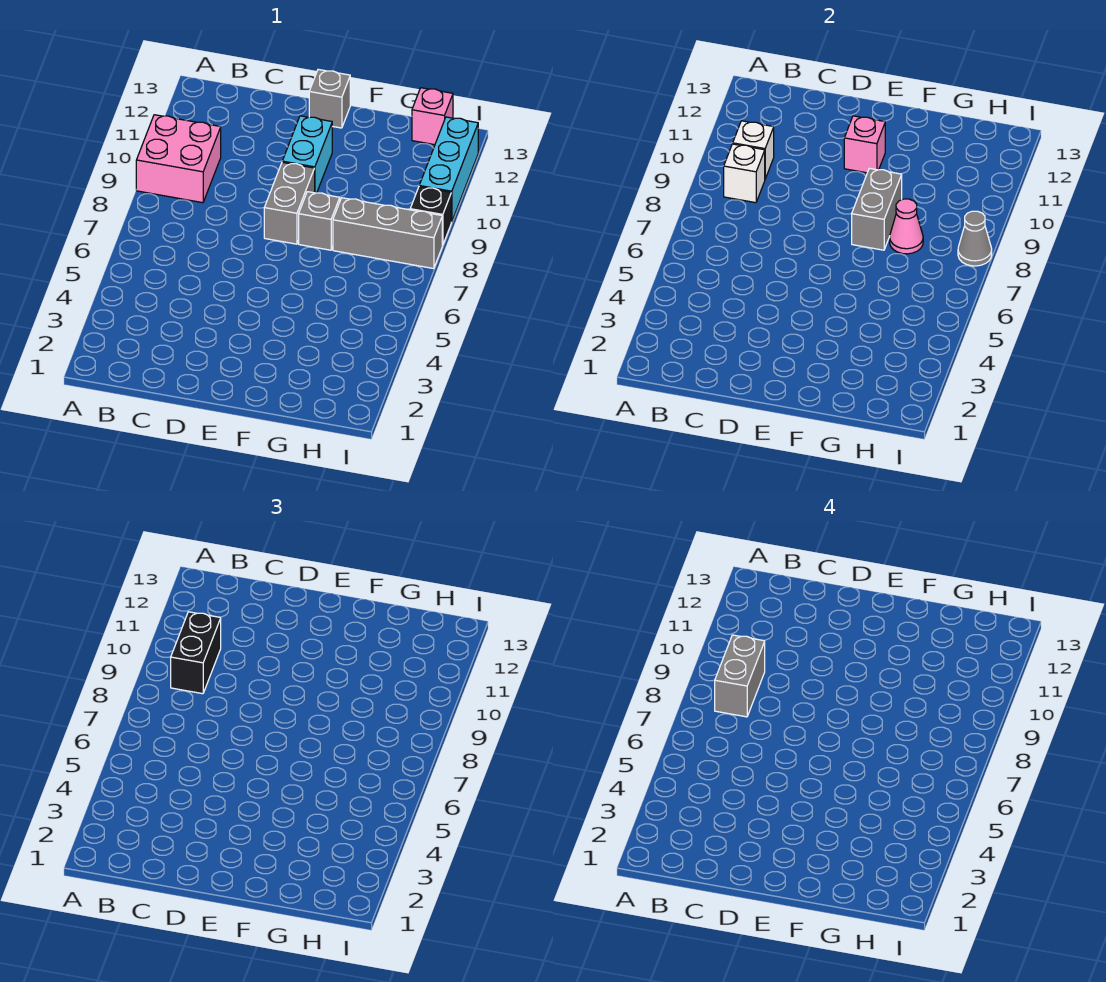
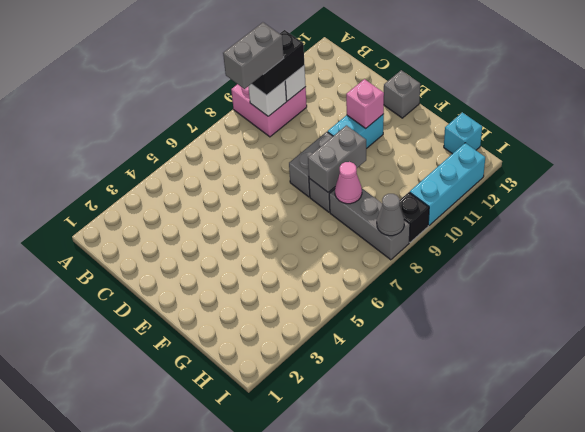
pink brick H13 level 1 -> cyan brick H13 level 1

